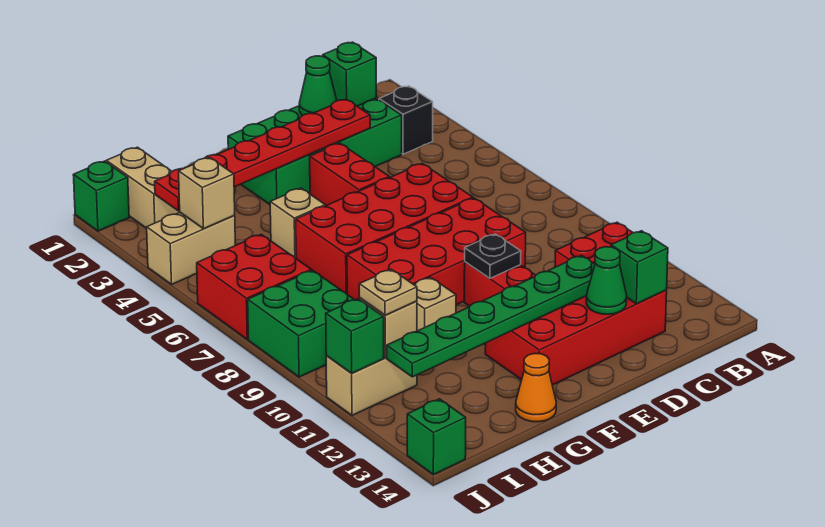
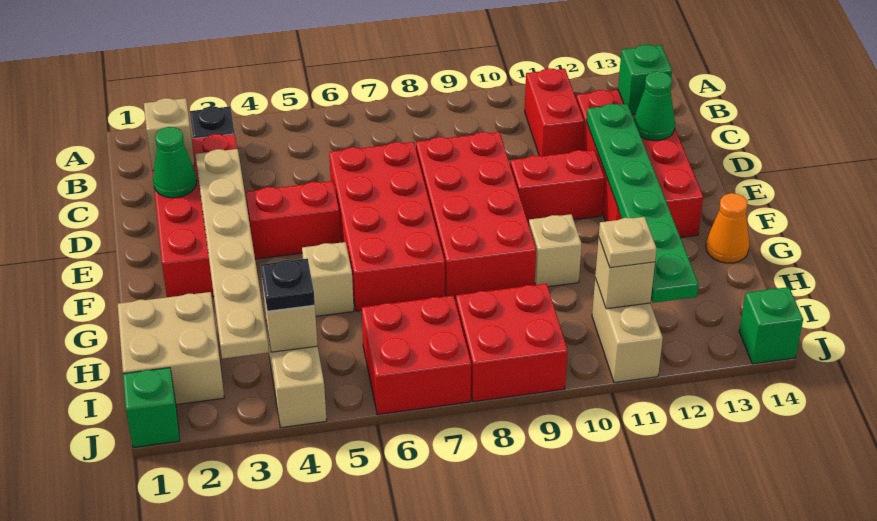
green brick C2:F3 level 1 -> red brick C2:F3 level 1
green brick C2 level 2 -> tan brick C2 level 2
red plate D3:I3 level 2 -> tan plate D3:I3 level 2
black plate E10 level 2 -> black plate I4 level 3
tan brick I1:I2 level 1 -> tan brick H1:I2 level 1
green brick I8:J9 level 1 -> red brick I8:J9 level 1
green brick J11 level 2 -> none

